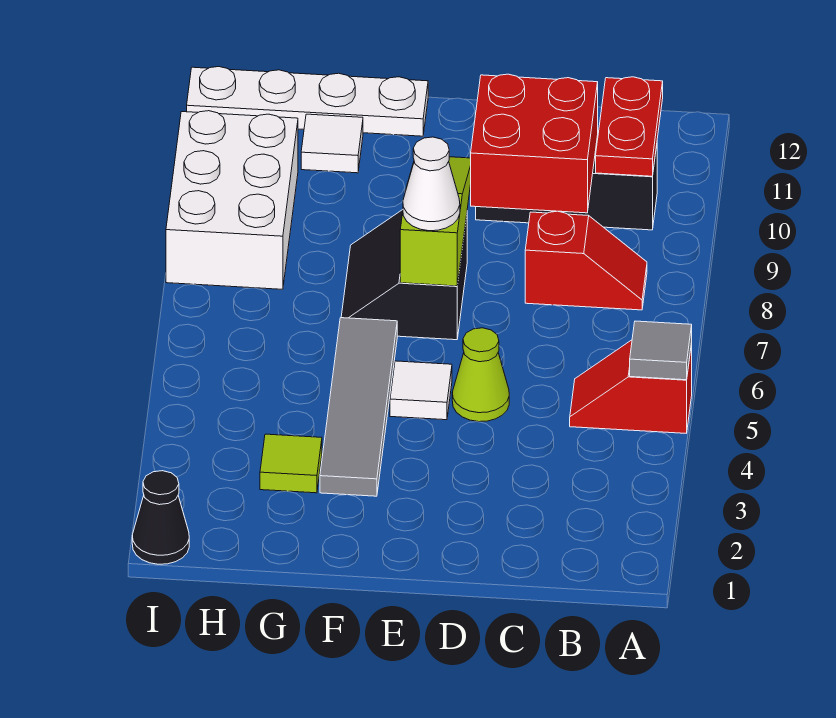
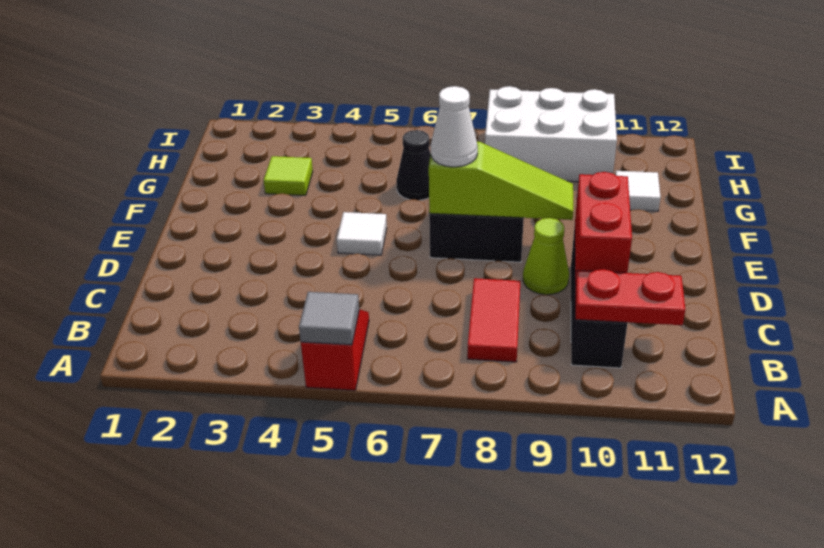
red slope B8:C8 level 1 top C -> red tile B8:C8 level 1
red brick C9:D10 level 2 -> red brick C10:D10 level 2
lime cone D5 level 1 -> lime cone D9 level 1
grey tile F3:F6 level 1 -> none
white plate F12:I12 level 1 -> none
black cone I1 level 1 -> black cone G6 level 1

